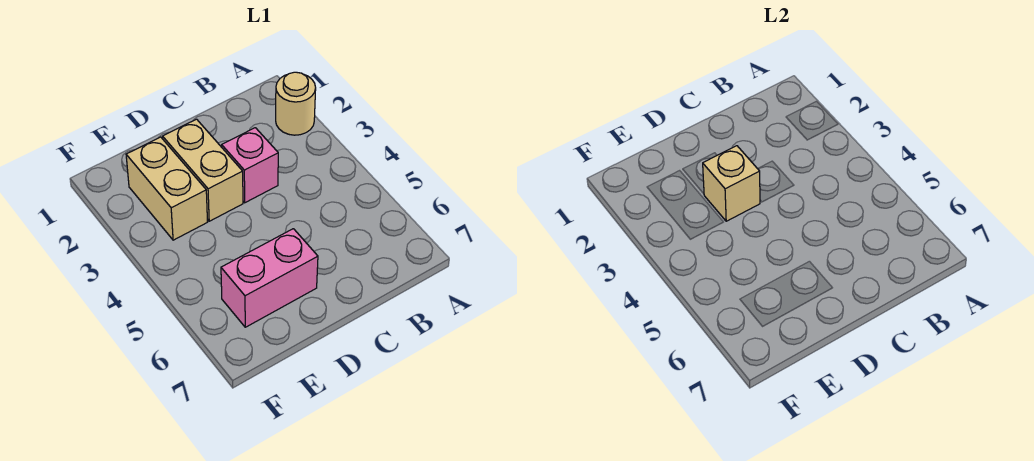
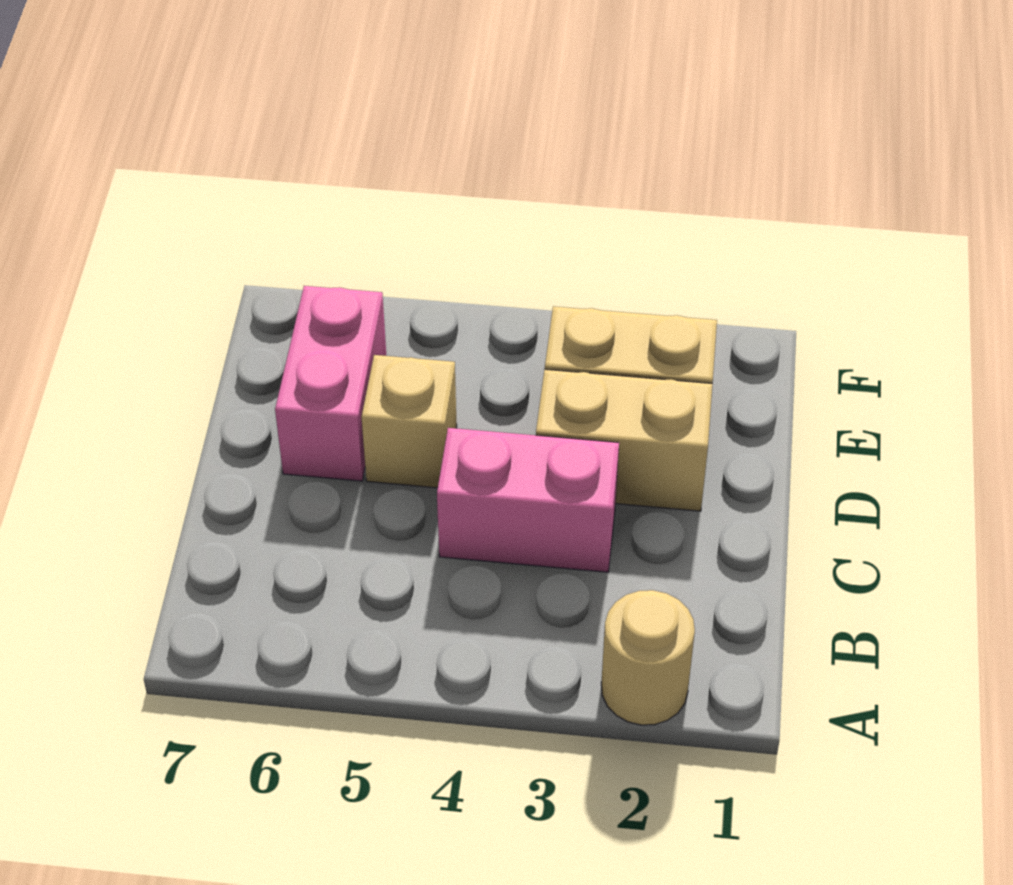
pink brick C3 level 1 -> pink brick C3:C4 level 1
tan brick D3 level 2 -> tan brick D5 level 1

